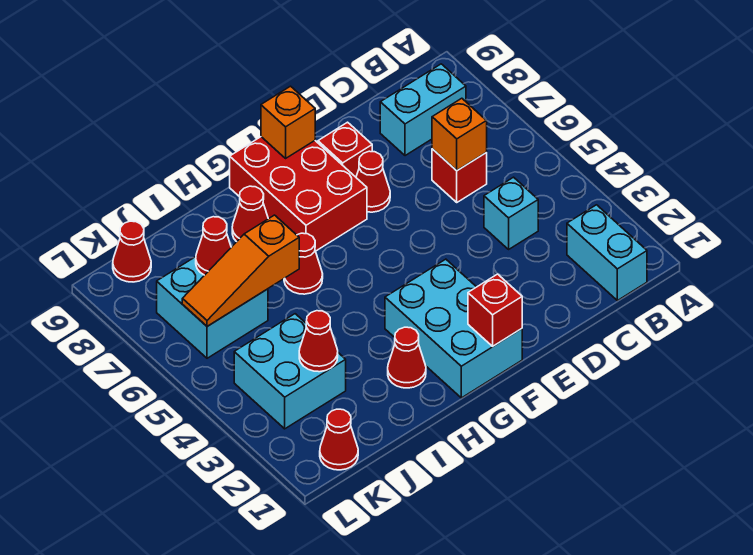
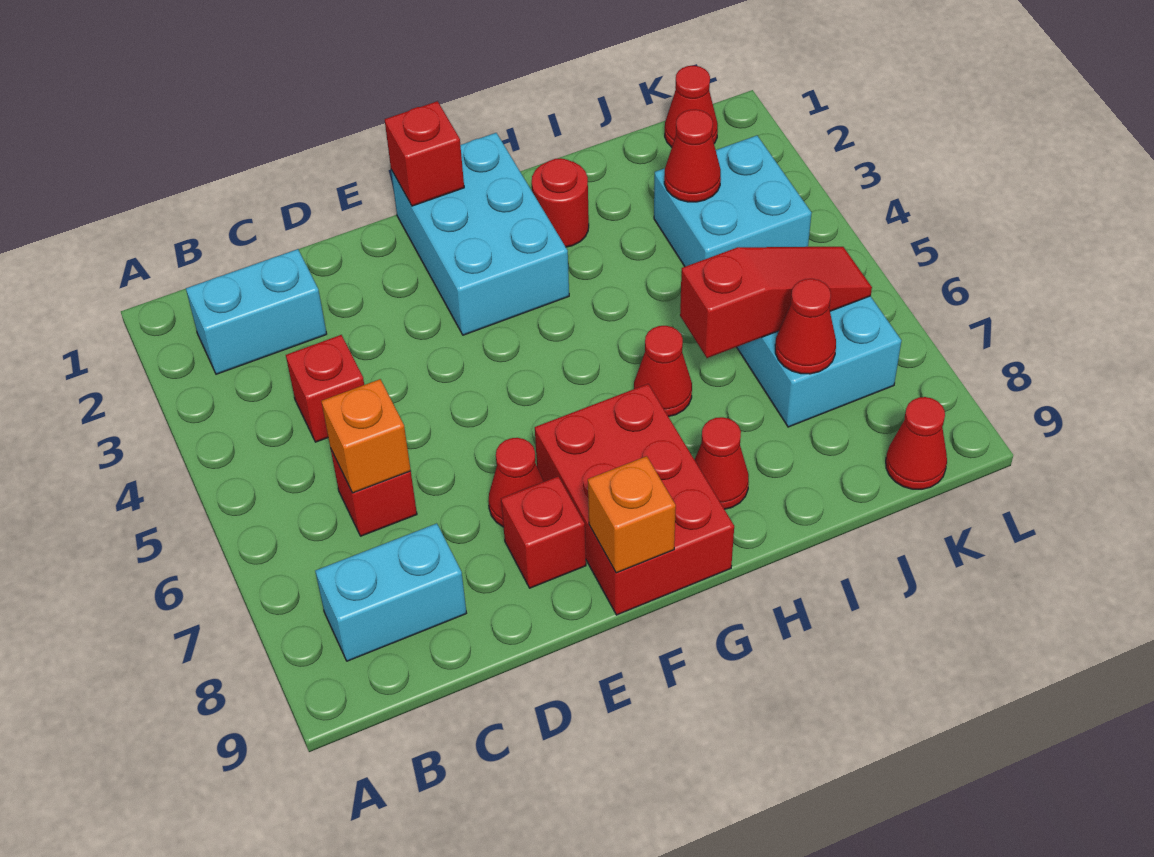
cyan brick B1:B2 level 1 -> cyan brick B2:C2 level 1
cyan brick C4 level 1 -> red brick C4 level 1
red cone H2 level 1 -> red round brick H2 level 1
orange slope I6:K6 level 2 top I -> red slope I6:K6 level 2 top I

